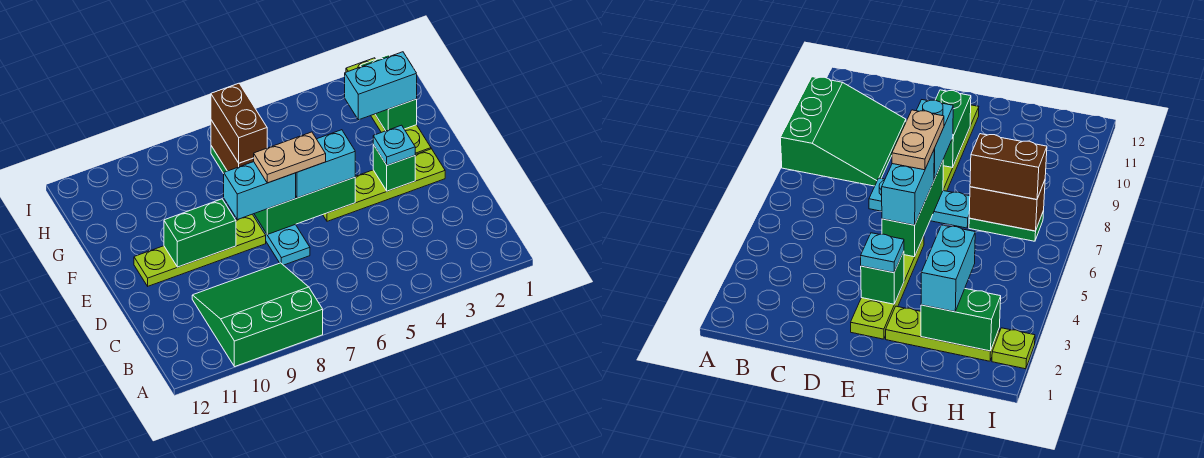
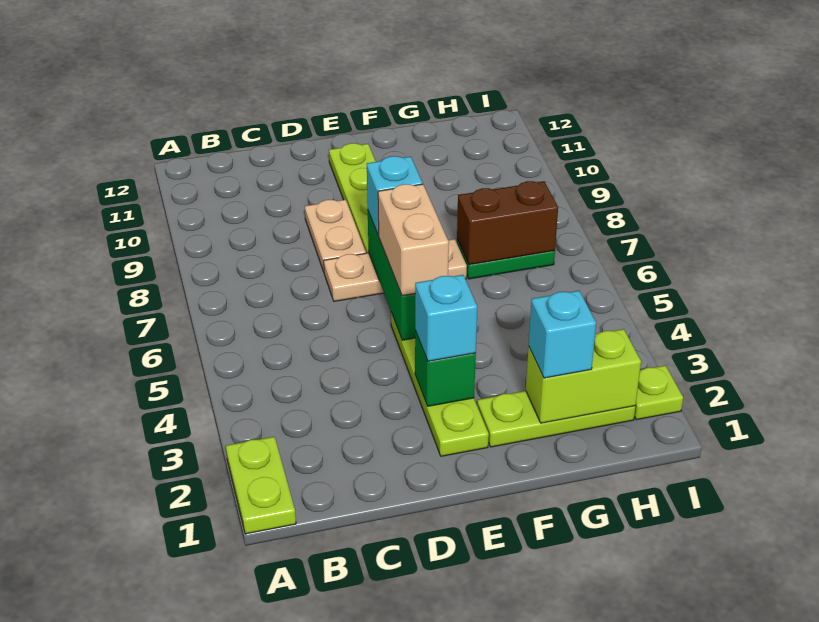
none -> lime plate A1:A2 level 1
green slope A8:C10 level 1 top A -> none
cyan plate D7:F7 level 1 -> tan plate D7:F7 level 1
cyan plate E3 level 3 -> cyan brick E3 level 3
cyan brick E5:E6 level 3 -> tan brick E5:E6 level 3
tan plate E6:E7 level 4 -> tan plate D8:D9 level 1
cyan brick E7:E8 level 3 -> cyan brick E7 level 3
green brick E9:E10 level 2 -> none
green brick G2:H2 level 2 -> lime brick G2:H2 level 2
cyan brick G2:G3 level 3 -> cyan brick G2 level 3
brown brick G7:H7 level 3 -> none

